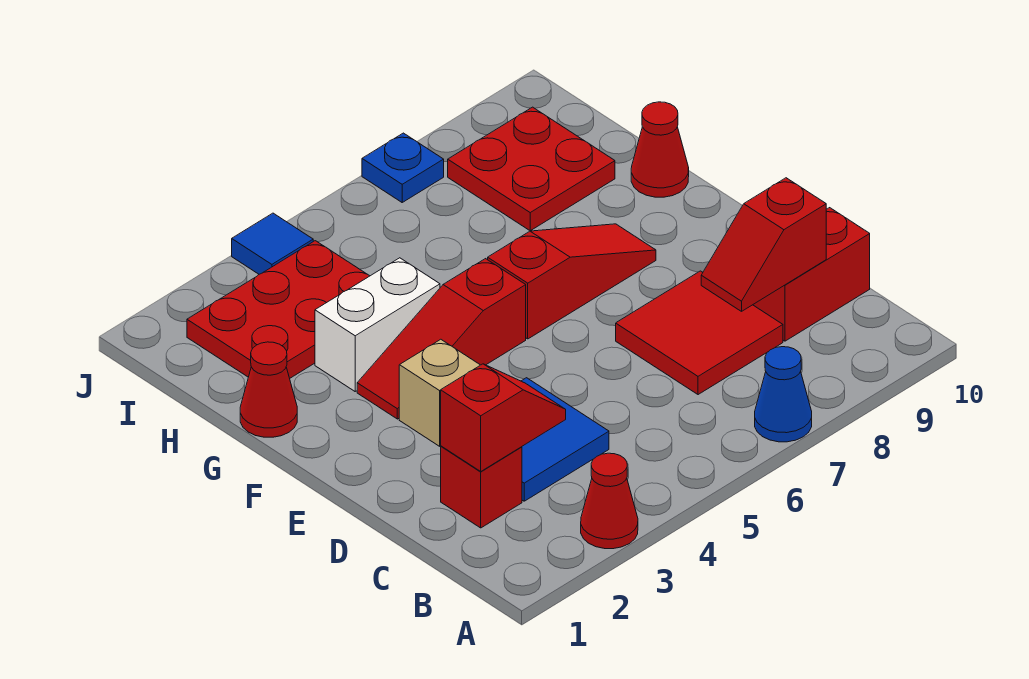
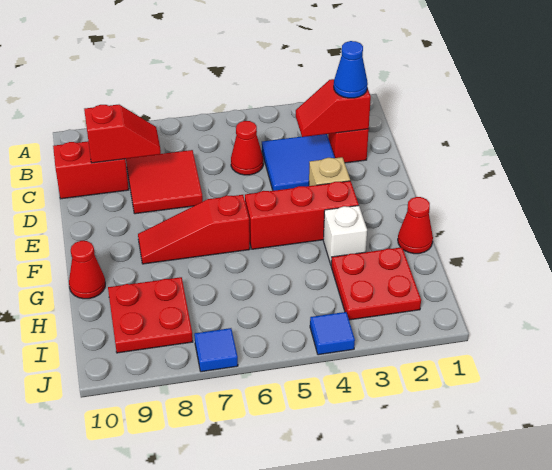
red cone A3 level 1 -> red cone C5 level 1
blue cone A7 level 1 -> blue cone C2 level 3
red slope F3:F5 level 1 top 5 -> red brick F3:F5 level 1
white brick G3:G4 level 1 -> white brick G3 level 1
red plate H2:I4 level 1 -> red plate H2:I3 level 1
blue plate J7 level 1 -> blue tile J7 level 1

